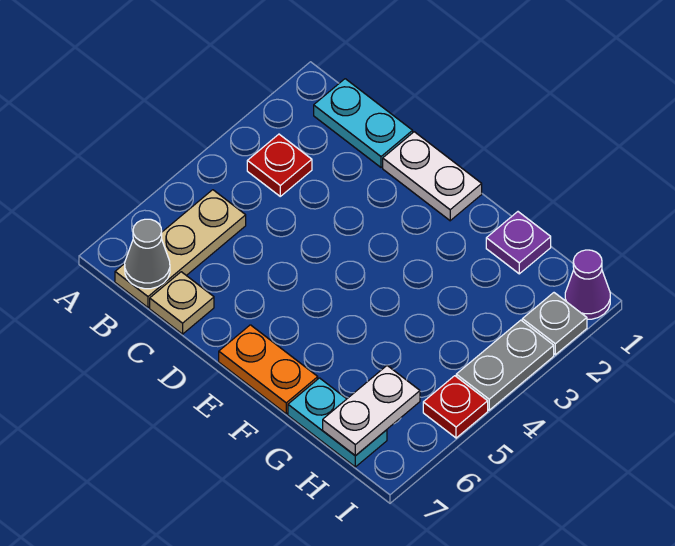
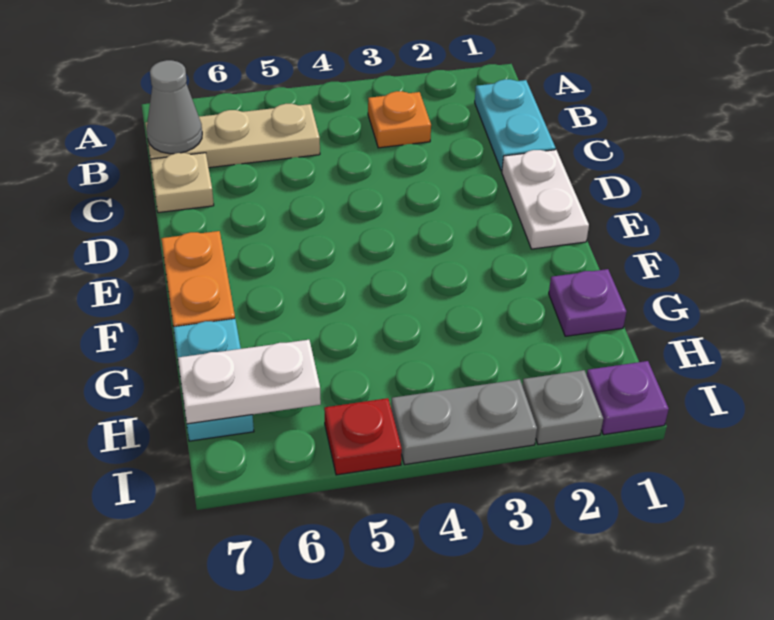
red plate B3 level 1 -> orange plate B3 level 1
purple cone I1 level 1 -> purple plate I1 level 1

